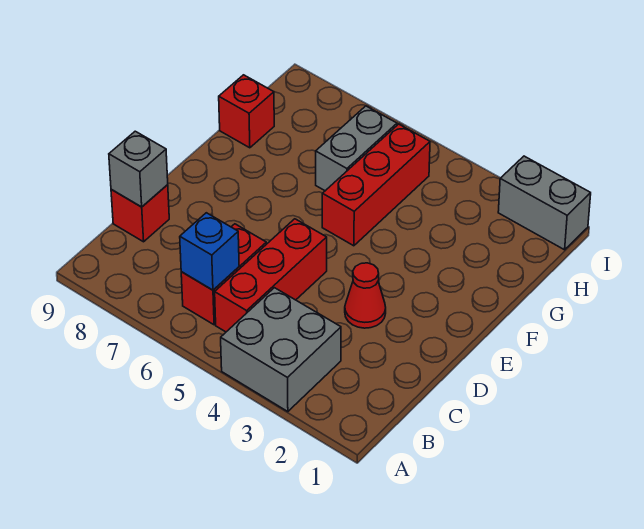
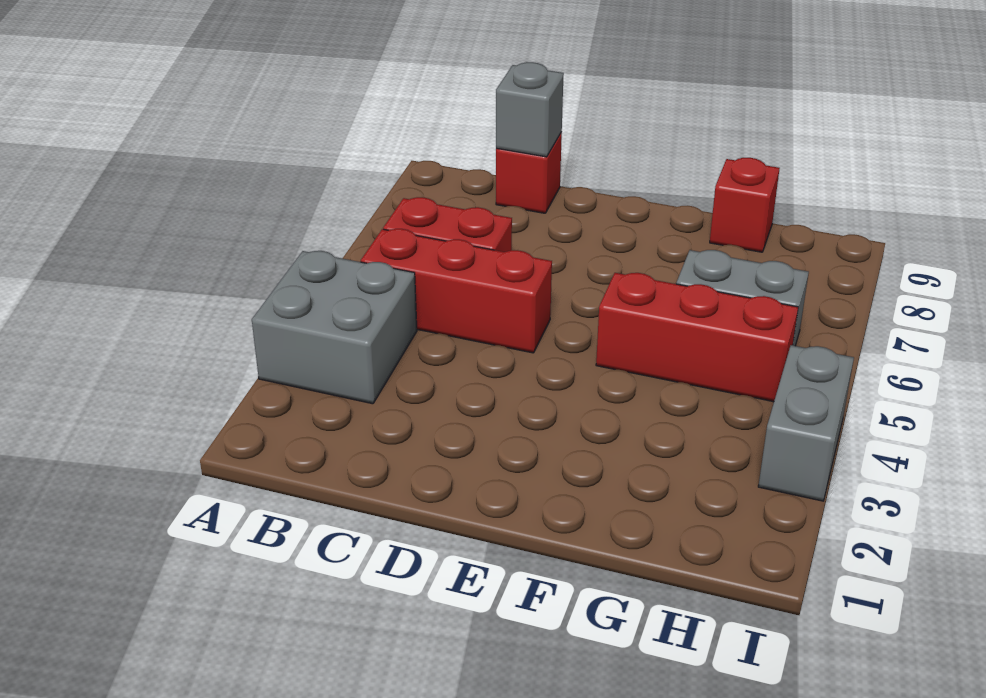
blue brick B6 level 2 -> none
red cone D3 level 1 -> none
grey brick I1:I2 level 1 -> grey brick I3:I4 level 1

